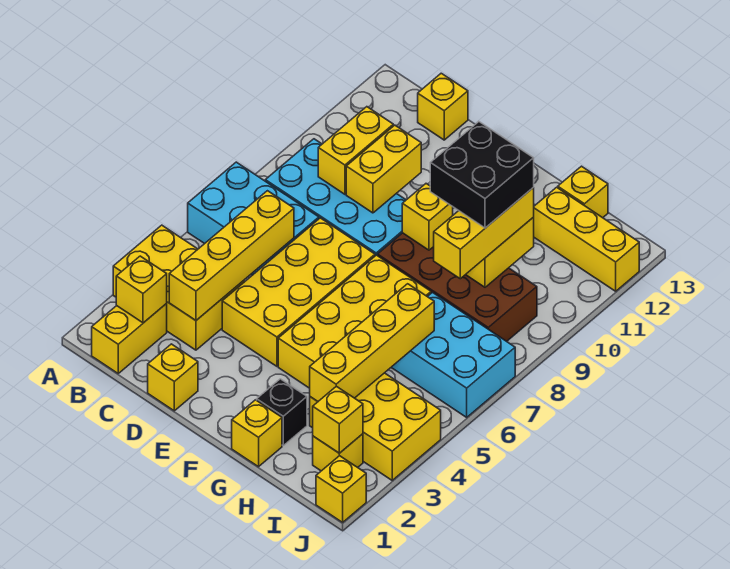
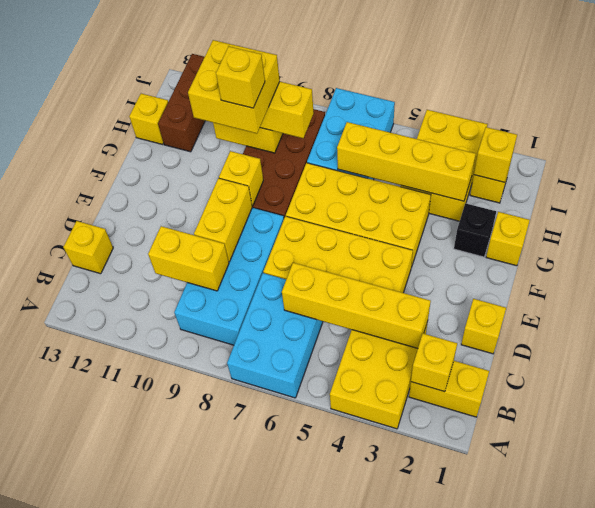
yellow brick D9:D10 level 2 -> yellow brick D9:E9 level 2
black brick G9:H10 level 4 -> yellow brick G9:H10 level 4
yellow brick H12:J12 level 1 -> brown brick H12:J12 level 1
yellow brick J1 level 1 -> yellow brick G9 level 5

